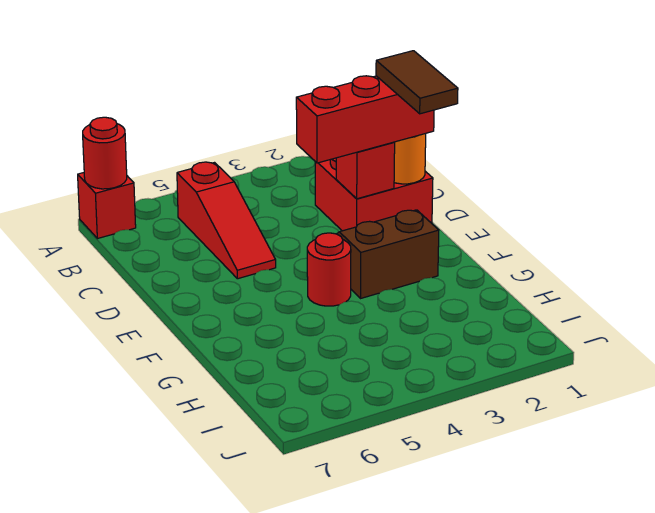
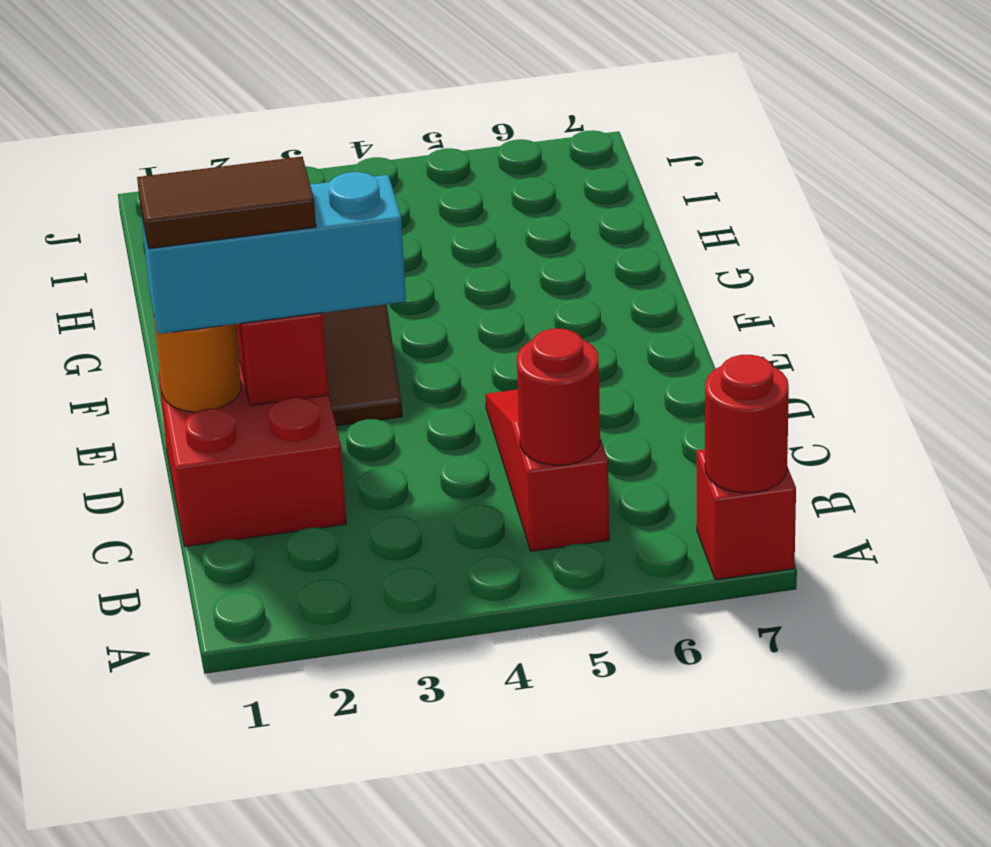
red brick D1:D3 level 3 -> cyan brick D1:D3 level 3
brown tile D1:E1 level 4 -> brown tile D1:D2 level 4
red round brick F4 level 1 -> red round brick B5 level 2

